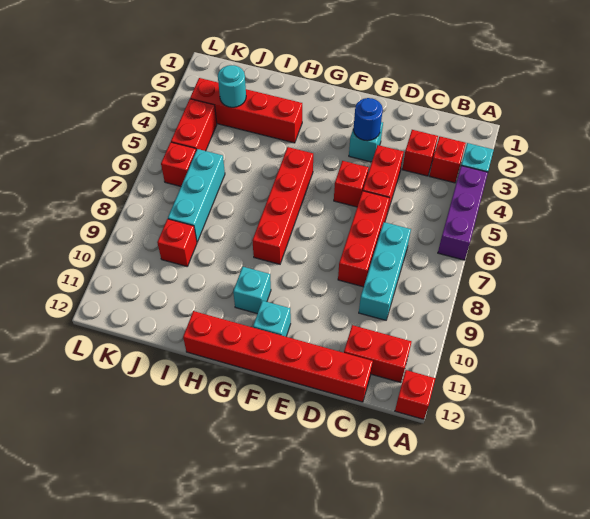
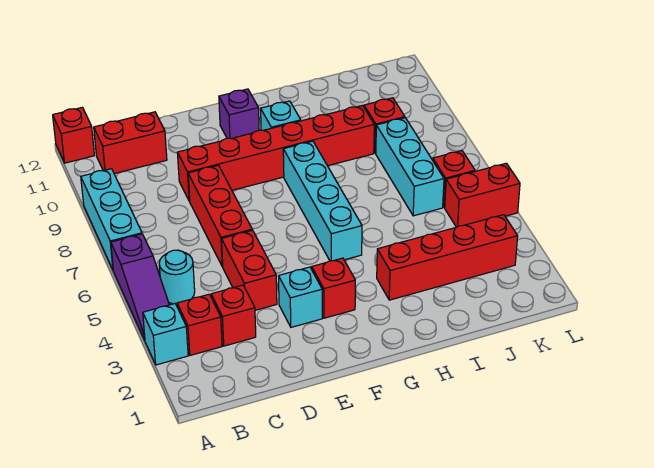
purple brick A4:A6 level 1 -> purple slope A4:A6 level 1 top 6
cyan brick C7:C9 level 1 -> cyan brick A7:A9 level 1
red brick C12:H12 level 1 -> red brick D9:I9 level 1
blue round brick E3 level 2 -> none
red brick E5 level 1 -> red brick F3 level 1
cyan brick F11 level 1 -> purple brick F11 level 1
red brick G5:G8 level 1 -> cyan brick G5:G8 level 1
cyan round brick J3 level 2 -> cyan round brick B5 level 1
red brick K4:K5 level 1 -> red brick K5:L5 level 1

